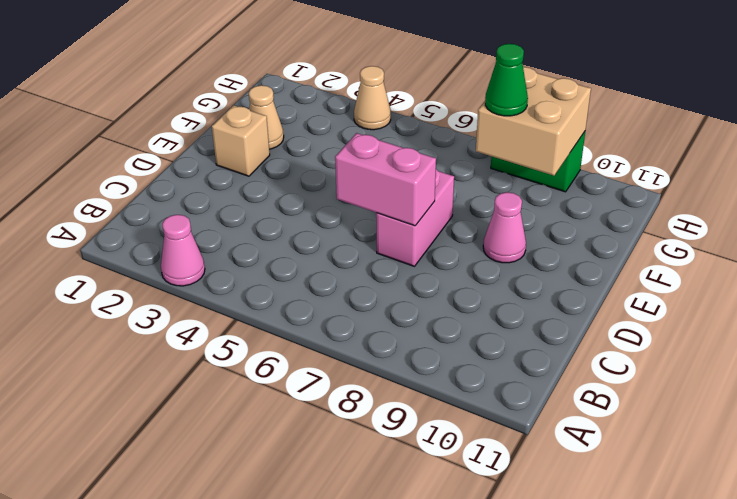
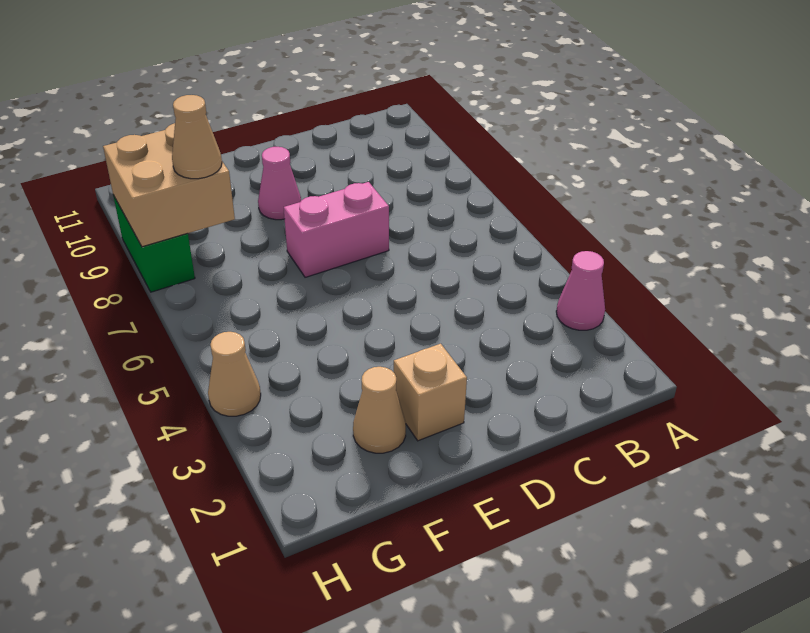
pink brick D6:D7 level 2 -> none
green cone G8 level 3 -> tan cone G8 level 3

